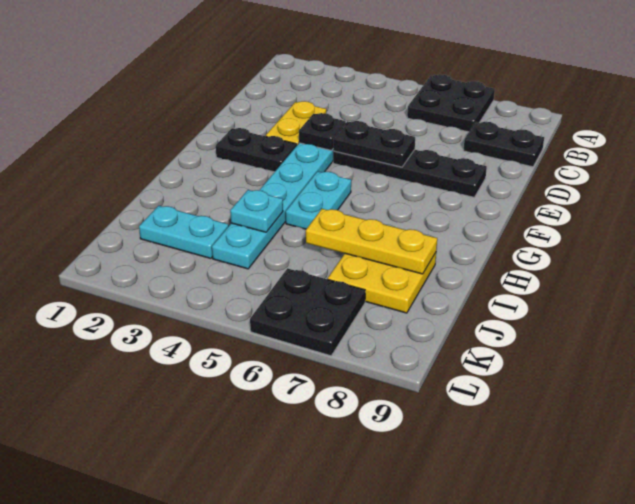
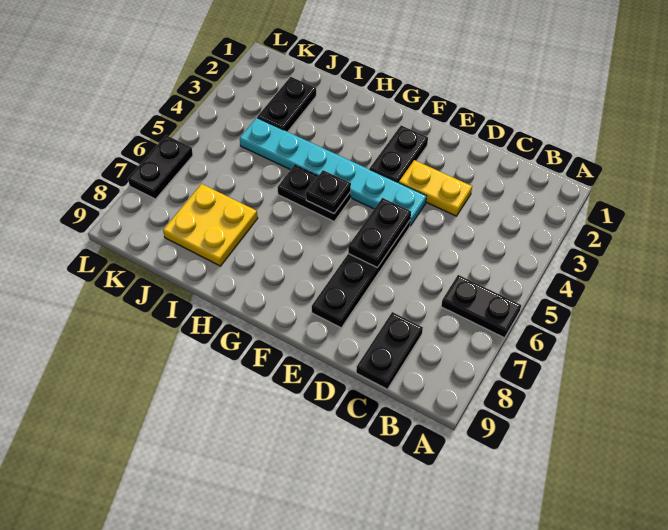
black plate A6:B7 level 1 -> black plate A6:B6 level 1
black plate E4 level 2 -> black plate G5 level 2
cyan plate G5:H5 level 1 -> black plate G5:H5 level 1
cyan plate I4 level 2 -> none
yellow plate I6:I8 level 2 -> none
cyan plate J2:J3 level 1 -> black plate J2:J3 level 1
black plate K6:L7 level 1 -> black plate L6:L7 level 1

